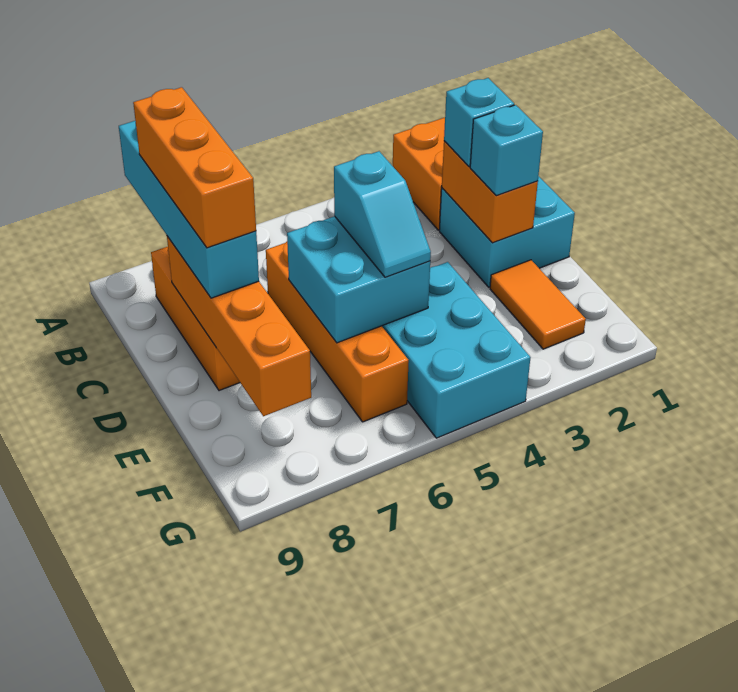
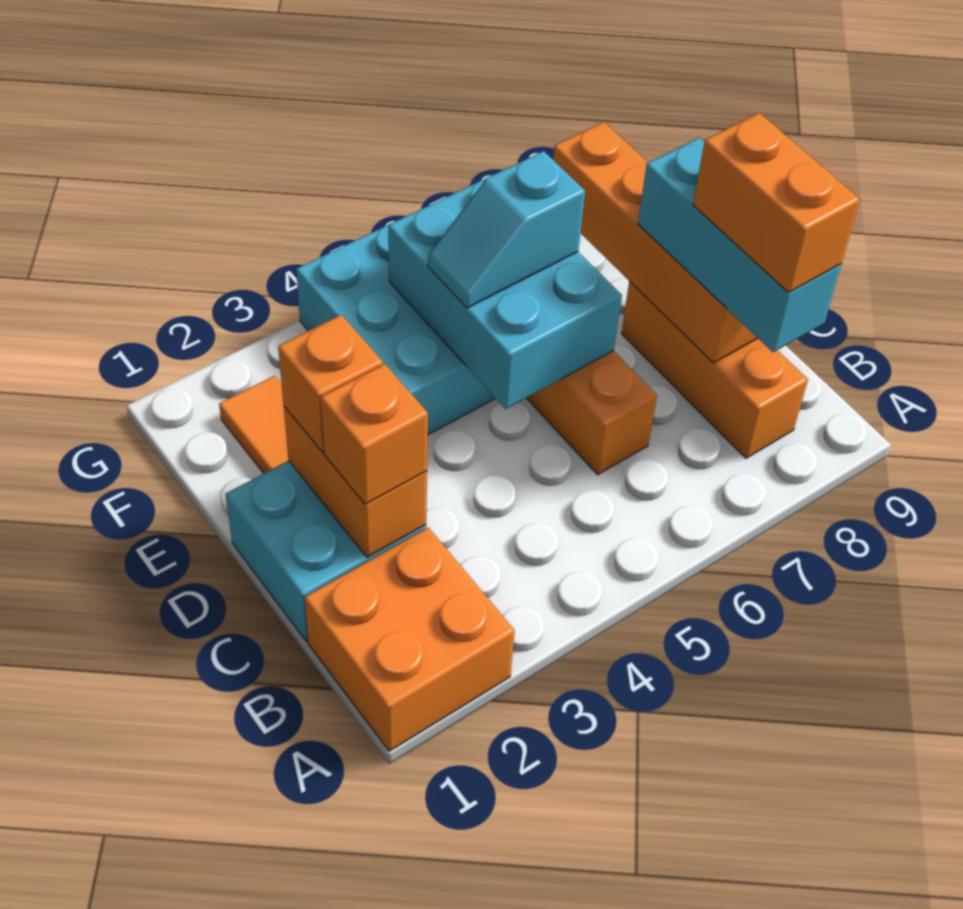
cyan brick A8:D8 level 3 -> cyan brick B8:D8 level 3
orange brick B8:D8 level 4 -> orange brick B8:C8 level 4
cyan brick C2 level 3 -> orange brick C2 level 3
cyan brick D2 level 3 -> orange brick D2 level 3
cyan brick D5:E6 level 2 -> cyan brick D5:F6 level 2
cyan slope D5:E5 level 3 top D -> cyan slope E5:E6 level 3 top 6

